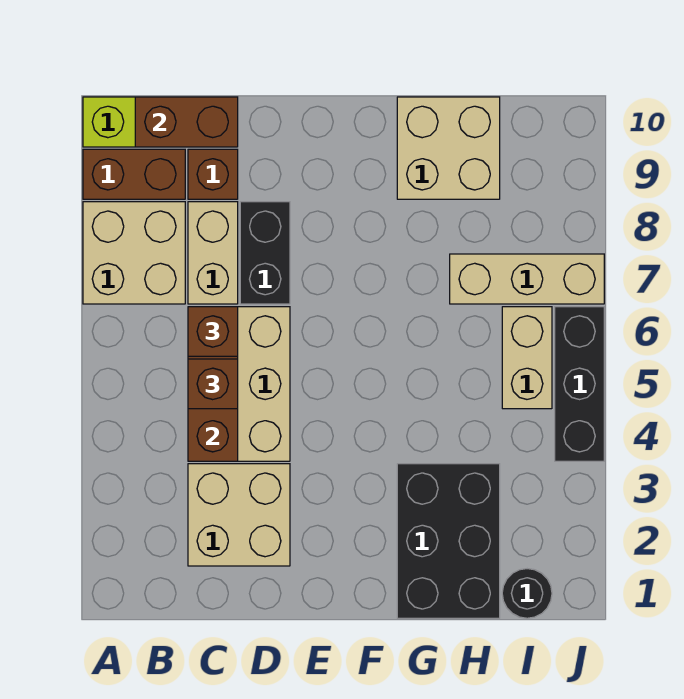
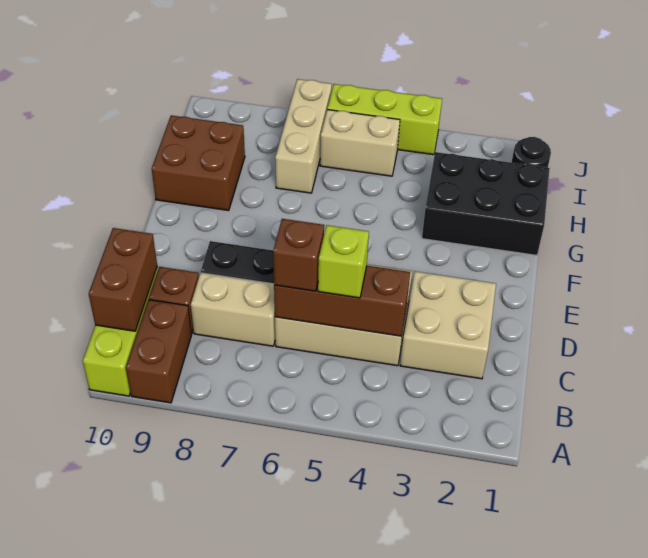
tan brick A7:B8 level 1 -> none
brown brick C5 level 3 -> lime brick C5 level 3
tan brick G9:H10 level 1 -> brown brick G9:H10 level 1
black brick J4:J6 level 1 -> lime brick J4:J6 level 1

